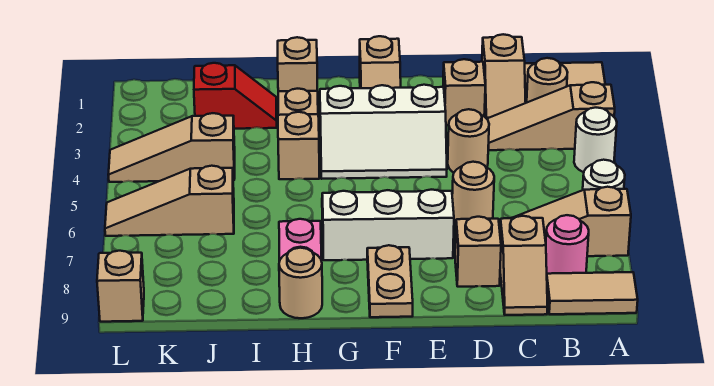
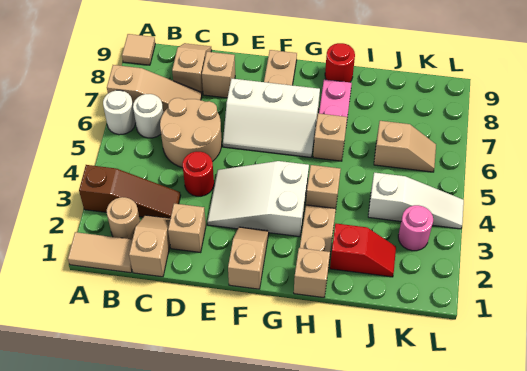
tan slope A3:C3 level 1 top A -> brown slope A3:C3 level 1 top A
white round brick A4 level 1 -> white round brick B6 level 1
tan tile A9:B9 level 1 -> tan tile A9 level 1
pink round brick B8 level 1 -> pink round brick K3 level 1
tan round brick D4 level 1 -> red round brick D4 level 1
tan round brick D6 level 1 -> tan round brick C5:D6 level 1
white slope E3:G4 level 1 top 3 -> white slope E3:G4 level 1 top G
tan round brick H9 level 1 -> red round brick H9 level 1
red slope I2:J2 level 1 top J -> red slope I2:J2 level 1 top I
tan slope J4:L4 level 1 top J -> white slope J4:L4 level 1 top J
tan slope J6:L6 level 1 top J -> tan slope J6:K6 level 1 top J
tan brick L9 level 1 -> tan brick H6 level 1

